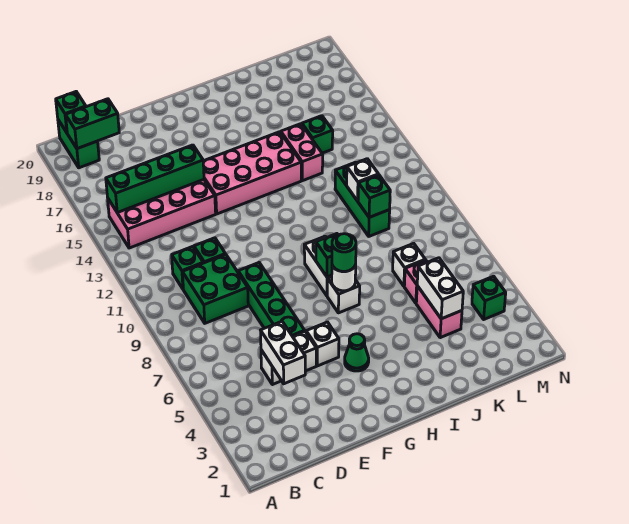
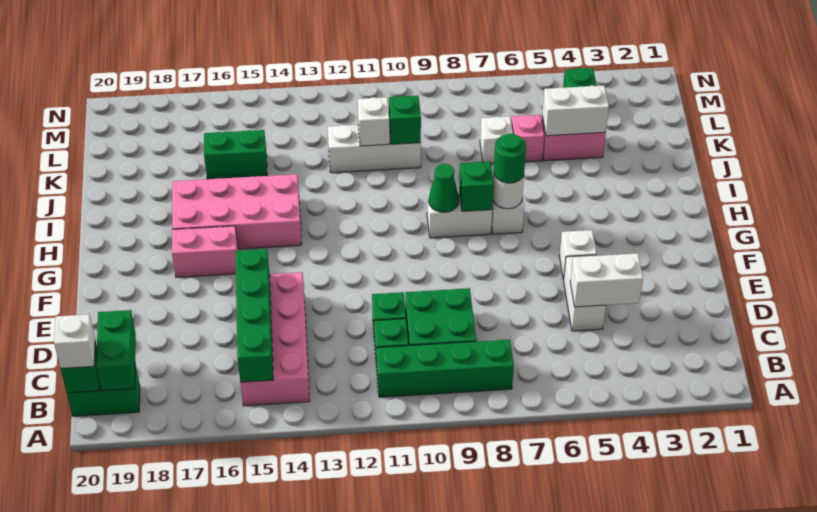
none -> white brick B20 level 3
green brick E6:E9 level 1 -> green brick B8:B11 level 1
pink brick F14:I15 level 1 -> pink brick H14:I17 level 1
green cone G4 level 1 -> green cone H9 level 2
pink brick J14:J15 level 1 -> pink brick G16:G17 level 1
green brick K10:K12 level 1 -> white brick K10:K12 level 1
green brick K15 level 1 -> green brick K15:K16 level 1

